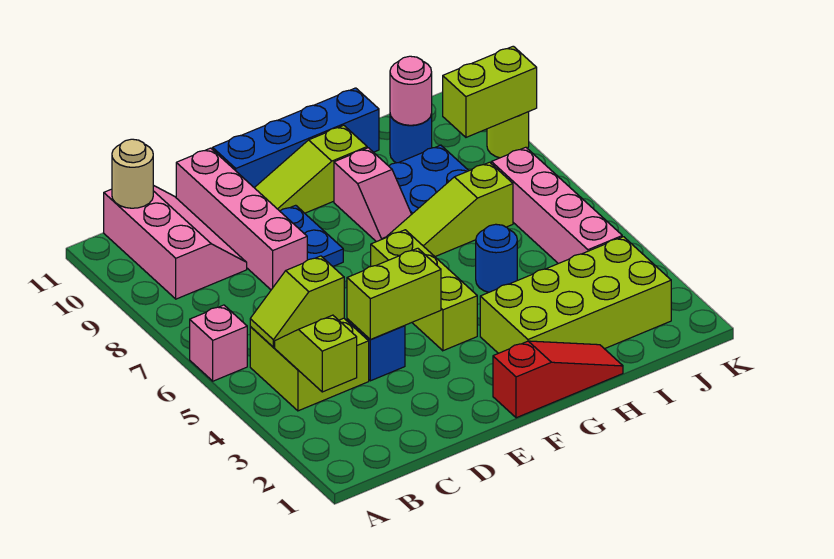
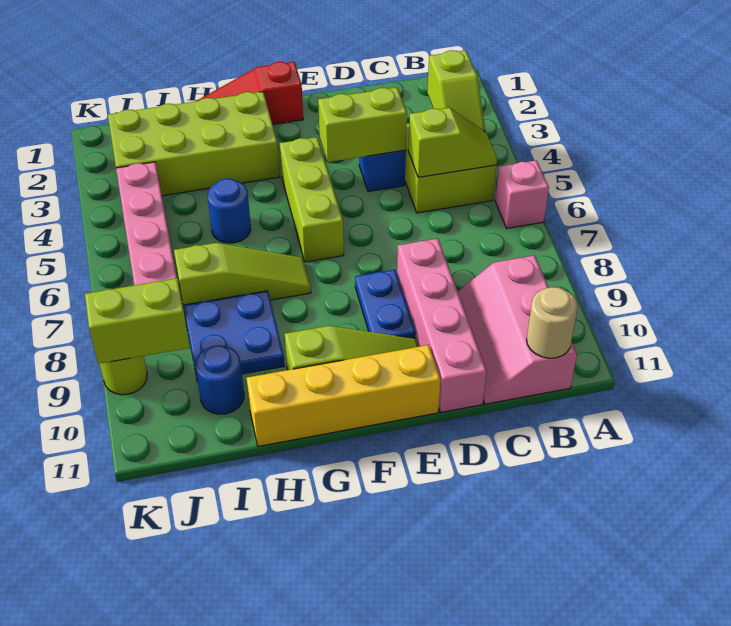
blue brick E11:H11 level 1 -> yellow brick E11:H11 level 1
pink slope G8:G9 level 1 top 9 -> none
pink round brick I10 level 2 -> none

